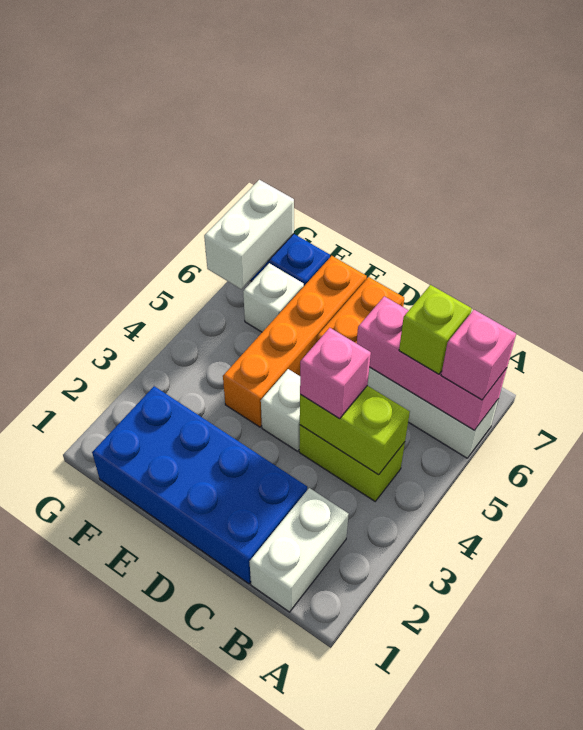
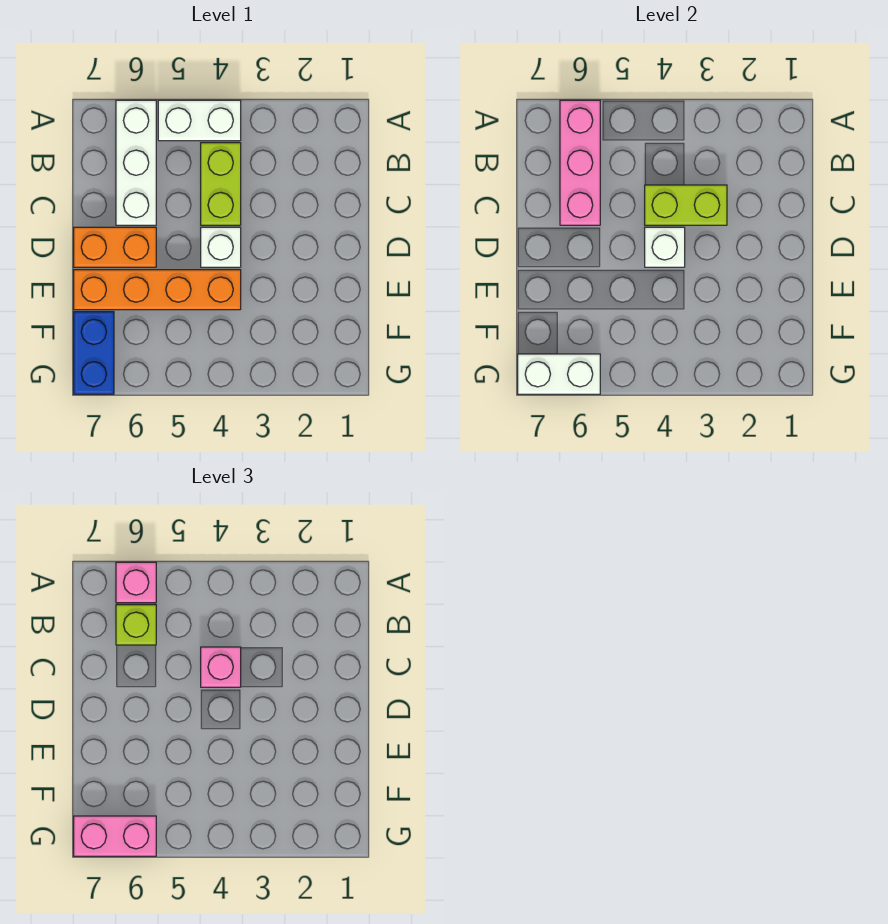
white brick B1:B2 level 1 -> white brick A4:A5 level 1
lime brick B4:C4 level 2 -> lime brick C3:C4 level 2
blue brick C1:F2 level 1 -> none
white brick F6 level 1 -> white brick D4 level 2
none -> pink brick G6:G7 level 3

